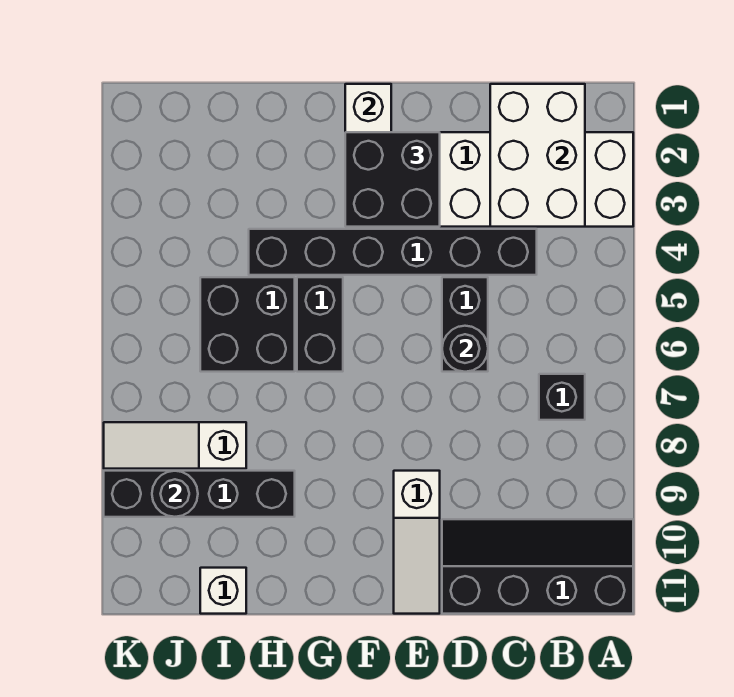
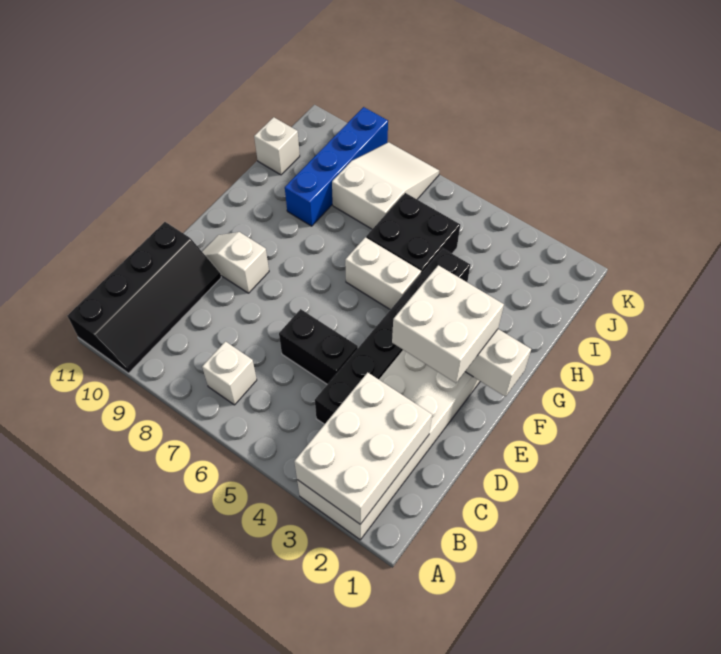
white brick B1:C3 level 2 -> white brick A2:C3 level 2
black brick B7 level 1 -> white brick B7 level 1
black round brick D6 level 2 -> none
black brick E2:F3 level 3 -> white brick E2:F3 level 3
white slope E9:E11 level 1 top 9 -> white slope E9:E10 level 1 top 9
black brick G5:G6 level 1 -> white brick G5:G6 level 1
black brick H9:K9 level 1 -> blue brick H9:K9 level 1
white slope I8:K8 level 1 top I -> white slope I7:K8 level 1 top I
black round brick J9 level 2 -> none

